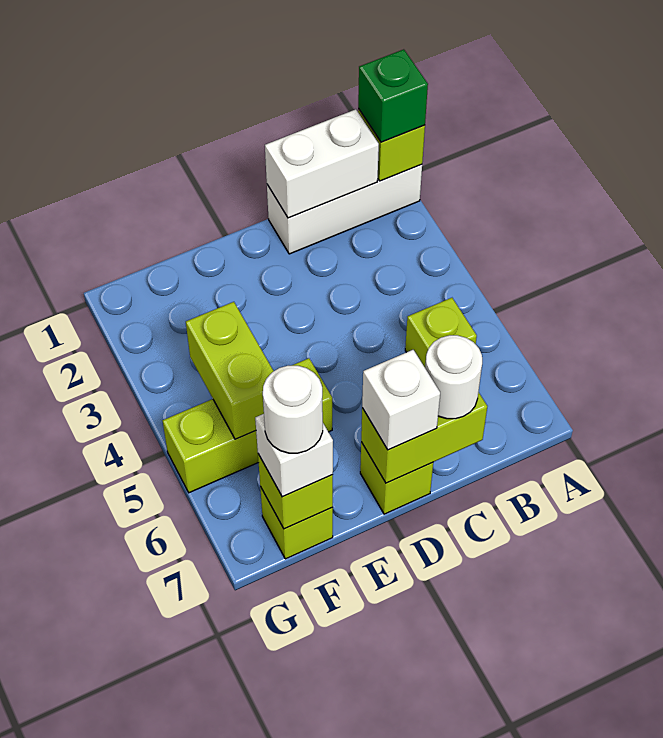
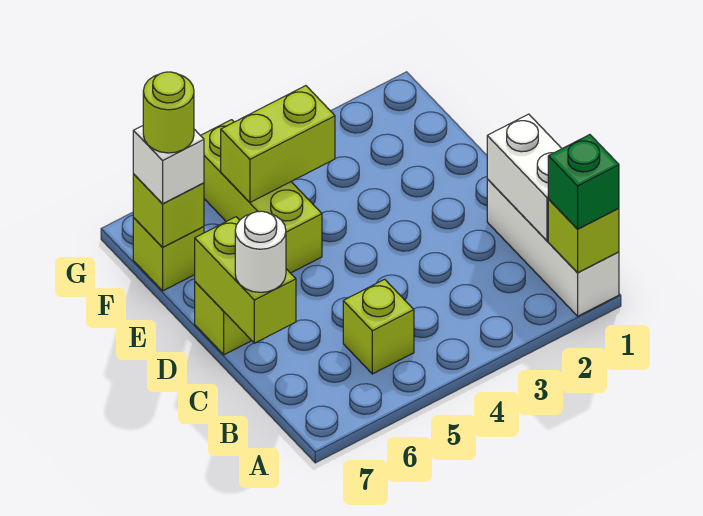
white brick D7 level 3 -> none
white round brick F7 level 4 -> lime round brick F7 level 4

